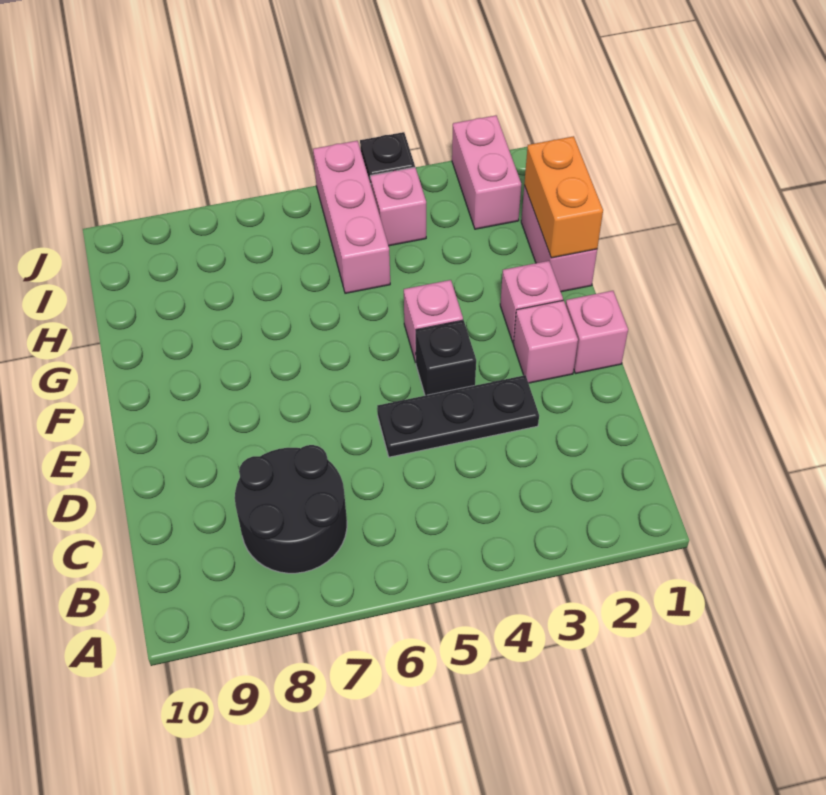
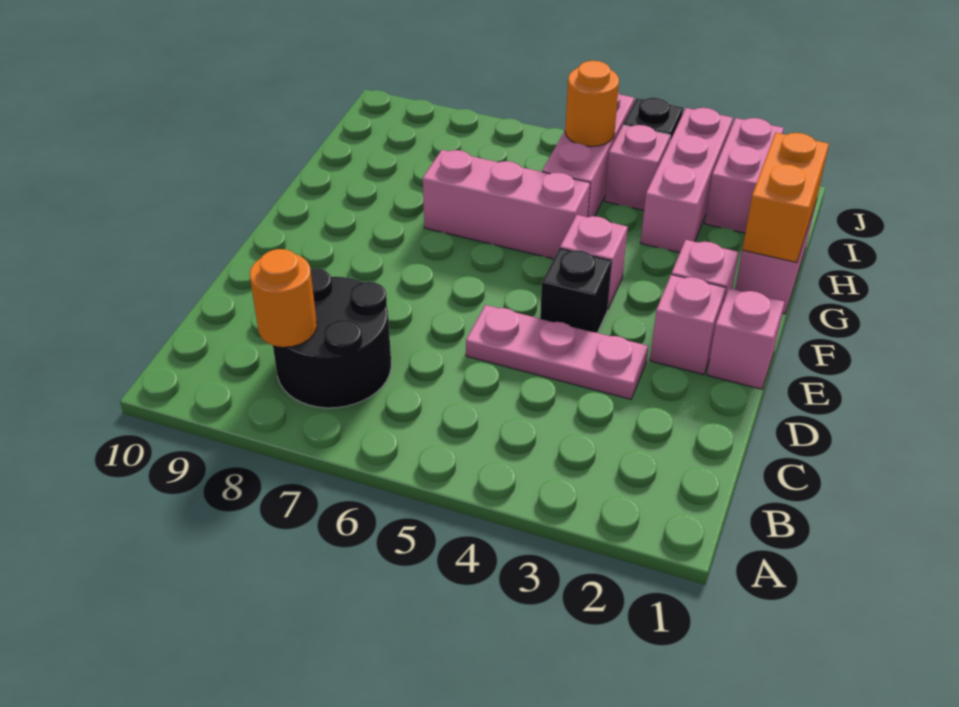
none -> orange round brick B8 level 2
black plate D3:D5 level 1 -> pink plate D3:D5 level 1
none -> pink brick G5:G7 level 1
none -> pink brick H3:J3 level 1
none -> orange round brick I5 level 2

